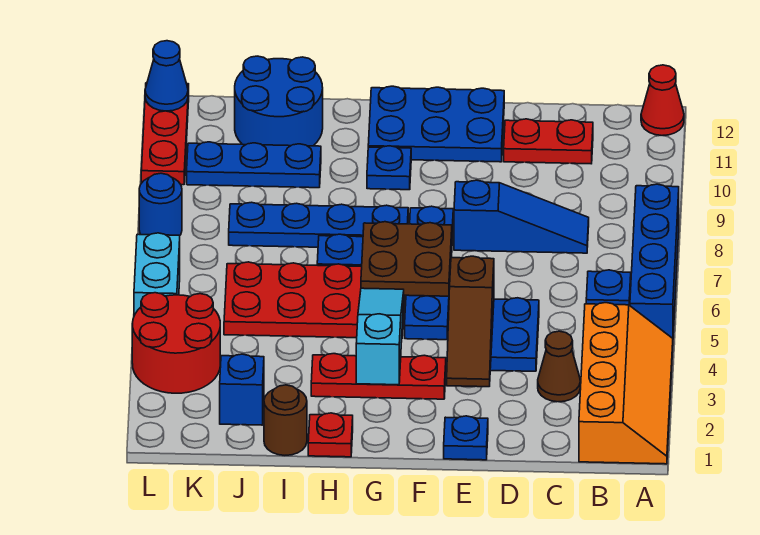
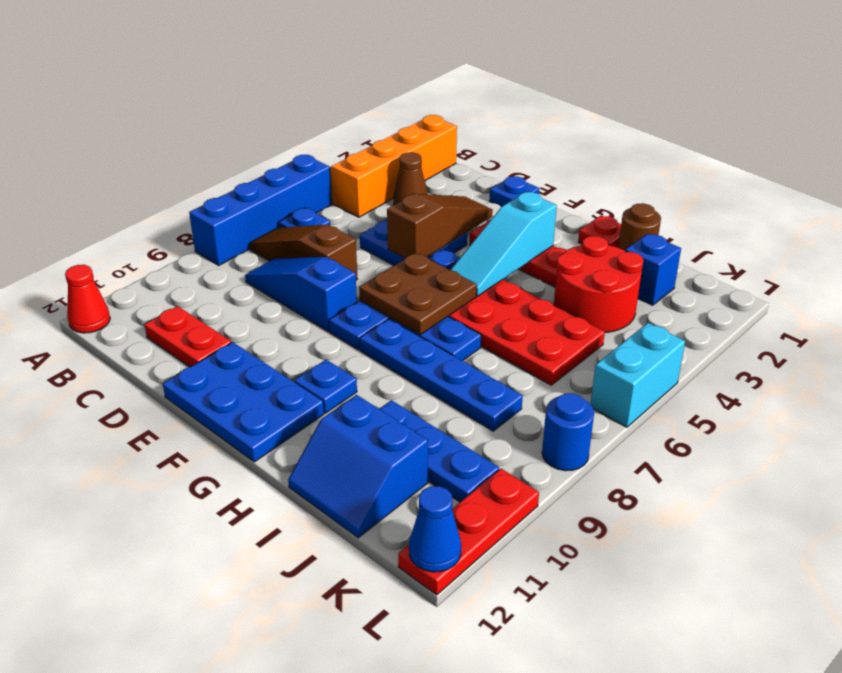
none -> brown slope B7:D7 level 1 top D
blue round brick I11:J12 level 1 -> blue slope I11:J12 level 1 top 11
red round brick K3:L4 level 1 -> red round brick I3:J4 level 1

